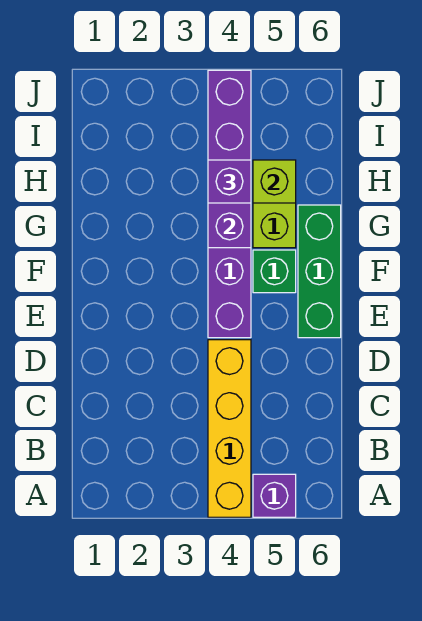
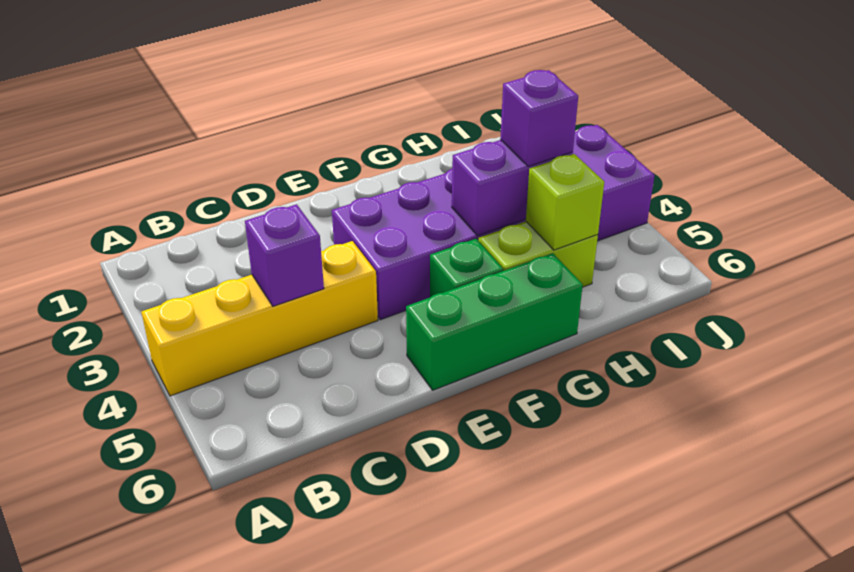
purple brick A5 level 1 -> purple brick C4 level 2
purple brick E4:J4 level 1 -> purple brick E3:J4 level 1

